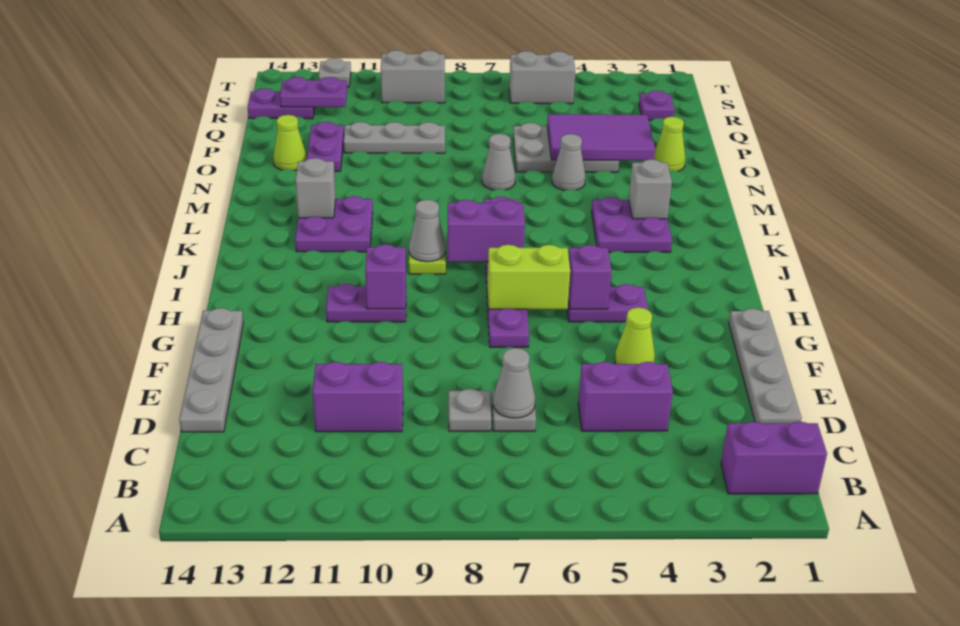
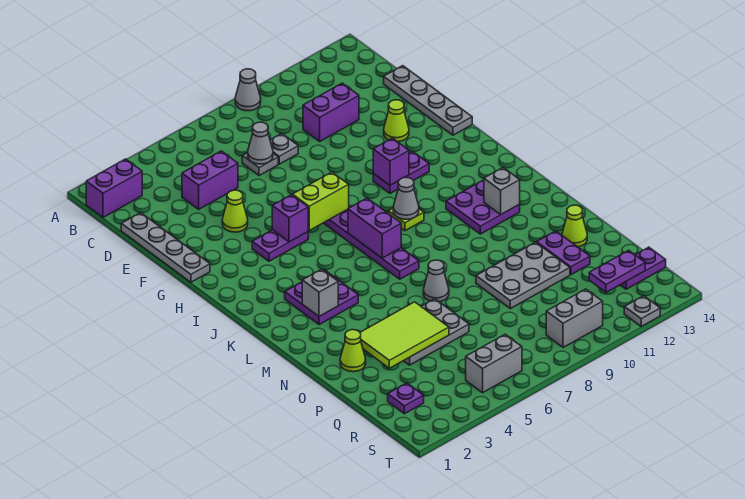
none -> lime cone F12 level 1
purple brick J7:J8 level 2 -> purple brick J7:K7 level 2
grey cone N5 level 1 -> grey cone A9 level 1
purple tile O3:P5 level 2 -> lime tile O3:P5 level 2
grey plate P9:P11 level 1 -> grey plate O9:P11 level 1

